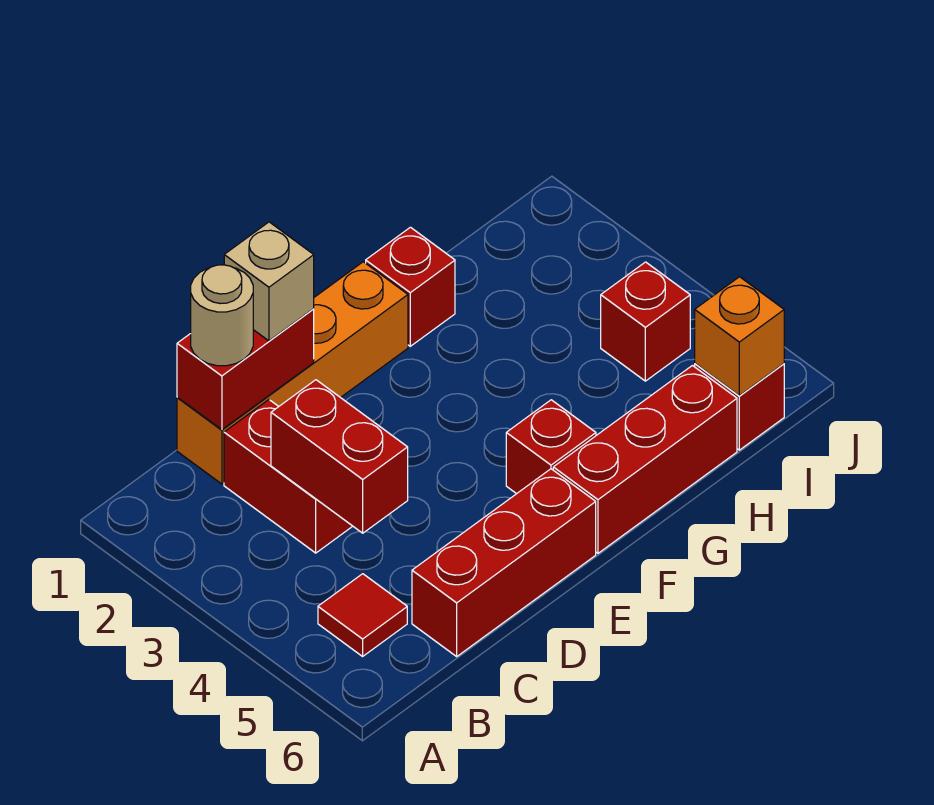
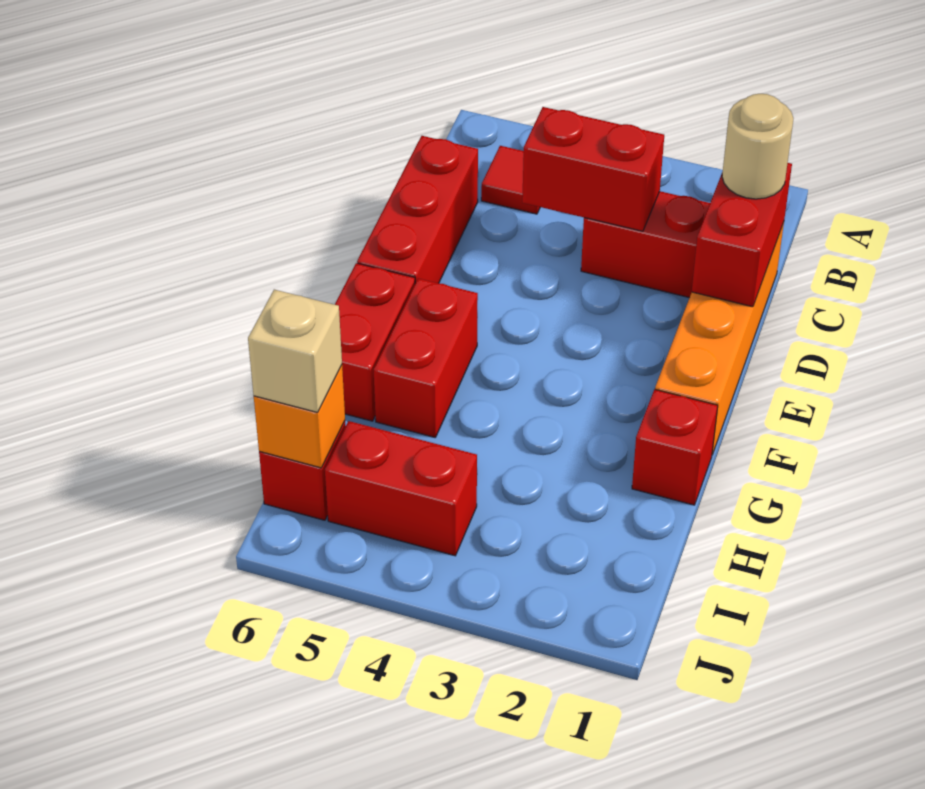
tan brick D1 level 3 -> tan brick I6 level 3
red brick F5 level 1 -> red brick F5:G5 level 1
red brick F6:H6 level 1 -> red brick F6:G6 level 1
red brick I4 level 1 -> red brick I4:I5 level 1

